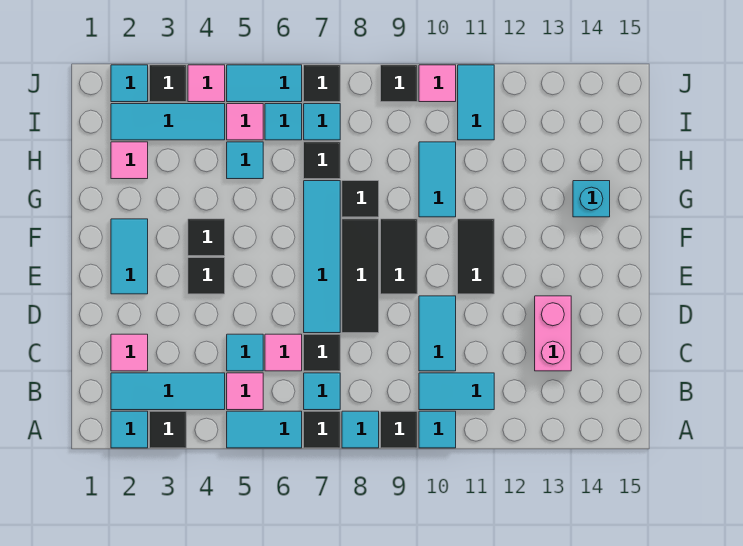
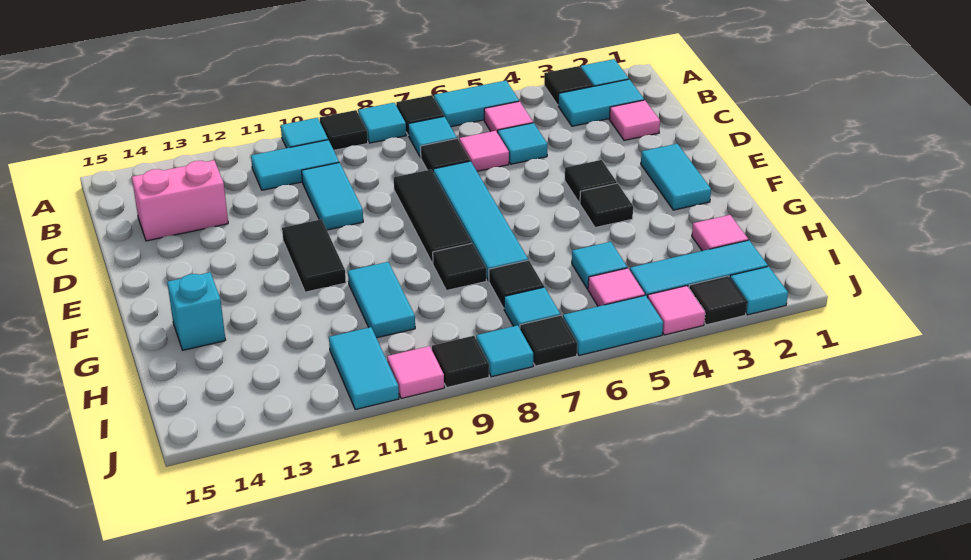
cyan tile B2:B4 level 1 -> cyan tile B2:B3 level 1
pink brick C13:D13 level 1 -> pink brick C13:C14 level 1
black tile E9:F9 level 1 -> none
cyan tile I6 level 1 -> cyan tile J8 level 1

